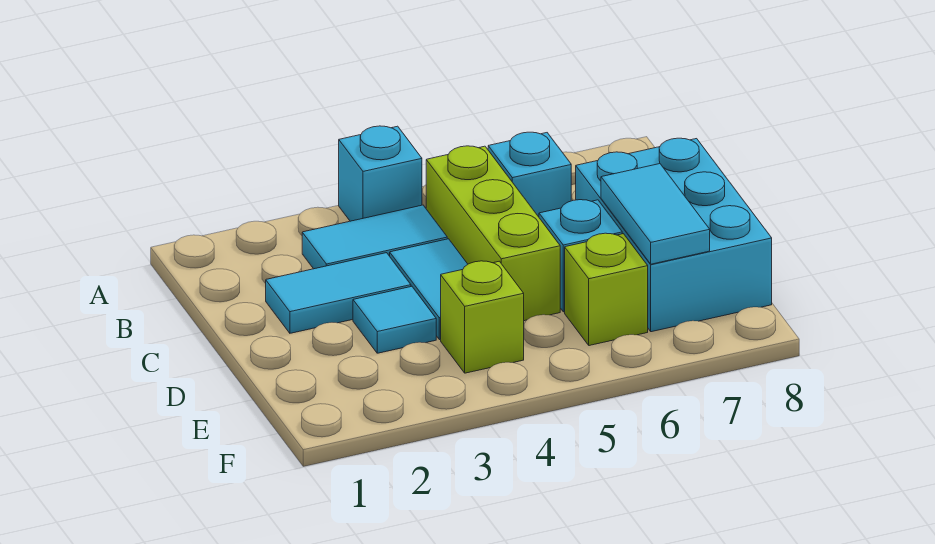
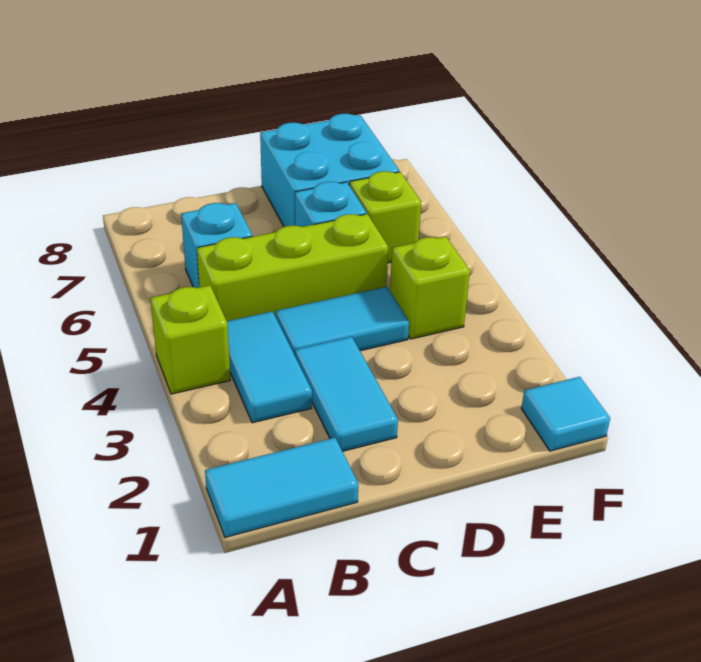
cyan brick A4 level 1 -> lime brick A4 level 1
cyan brick C7:E8 level 1 -> cyan brick D7:E8 level 1
cyan tile D3 level 1 -> cyan tile F1 level 1
cyan tile D7:E7 level 2 -> cyan tile A1:B1 level 1

